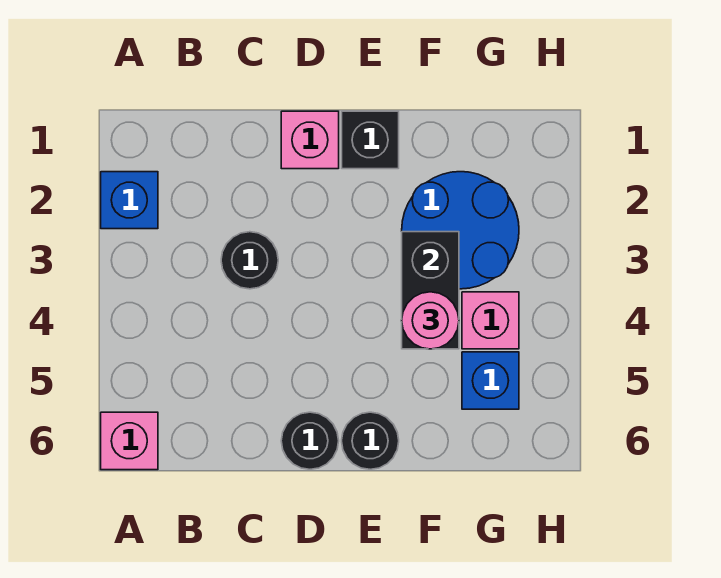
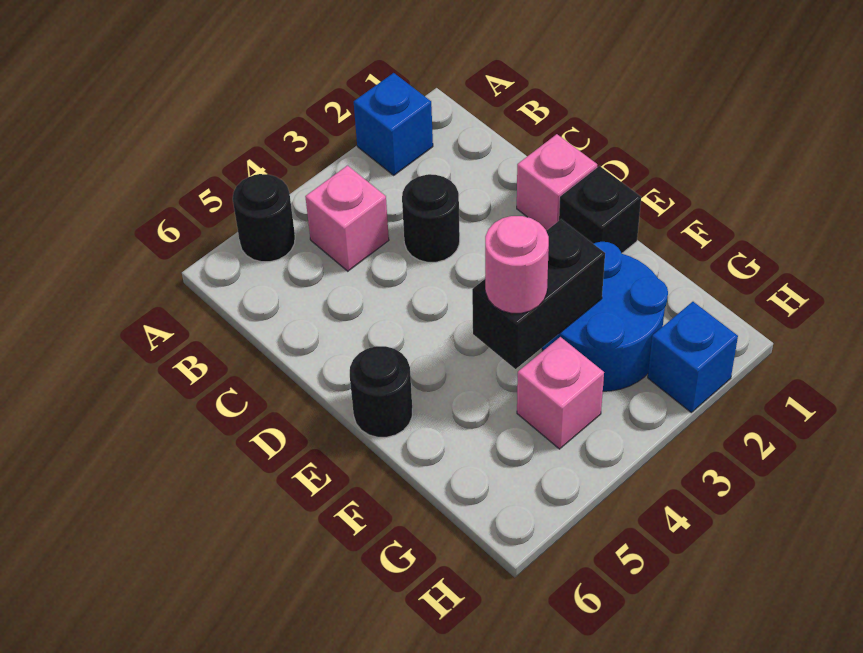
pink brick A6 level 1 -> pink brick B4 level 1
black round brick D6 level 1 -> black round brick A5 level 1
blue brick G5 level 1 -> blue brick H2 level 1

